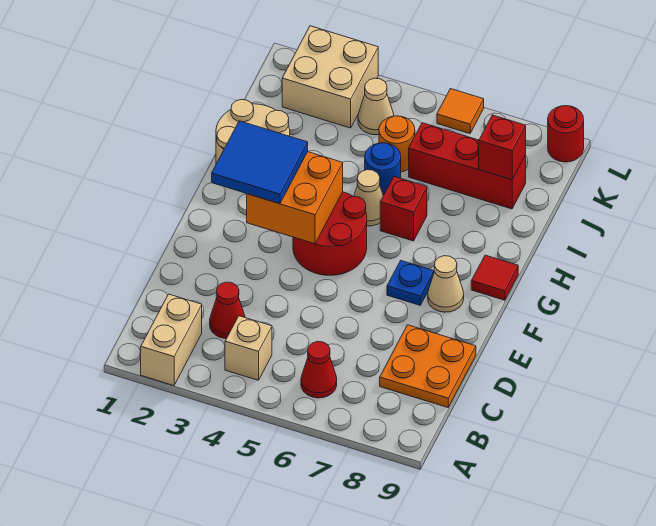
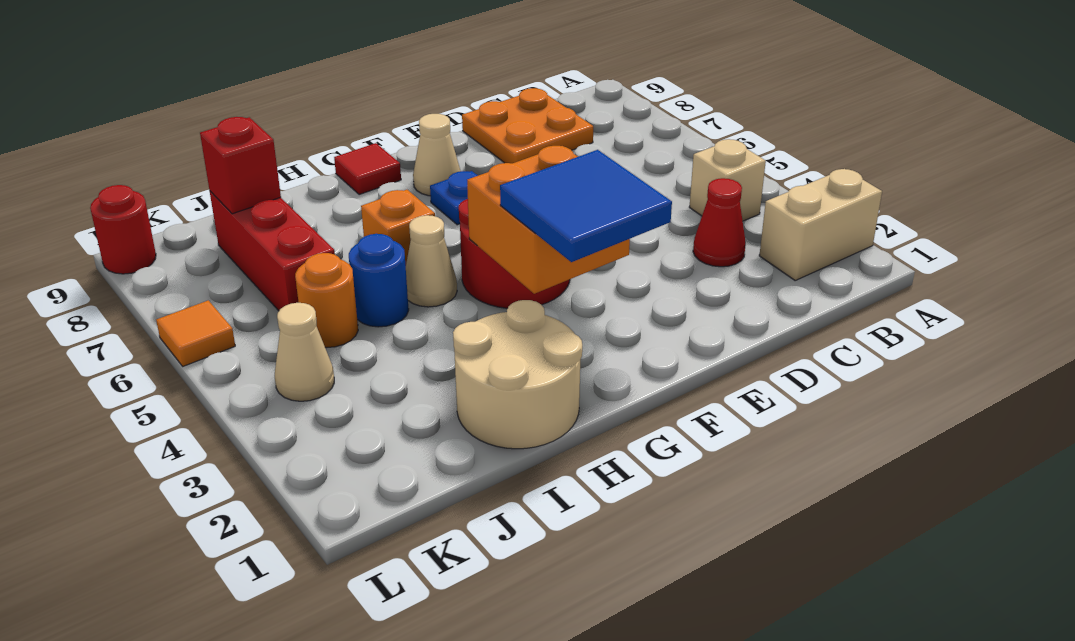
red cone B6 level 1 -> none
red brick H6 level 1 -> orange brick H6 level 1
tan brick K2:L3 level 1 -> none

